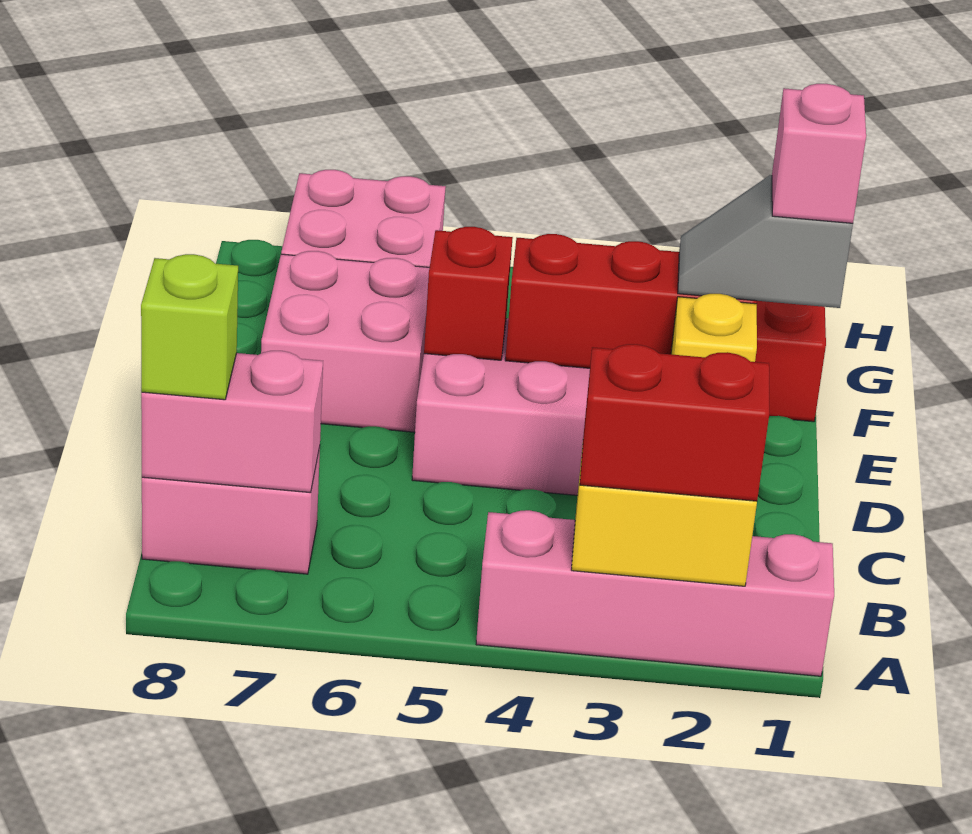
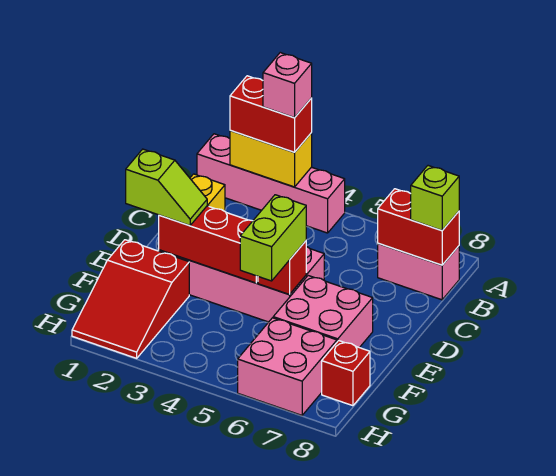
pink brick B7:B8 level 2 -> red brick B7:B8 level 2
grey slope E1:E2 level 3 top 1 -> lime slope E1:E2 level 3 top 1
pink brick E1 level 4 -> pink brick A3 level 4
none -> lime brick E5:F5 level 3
none -> red brick G8 level 1

